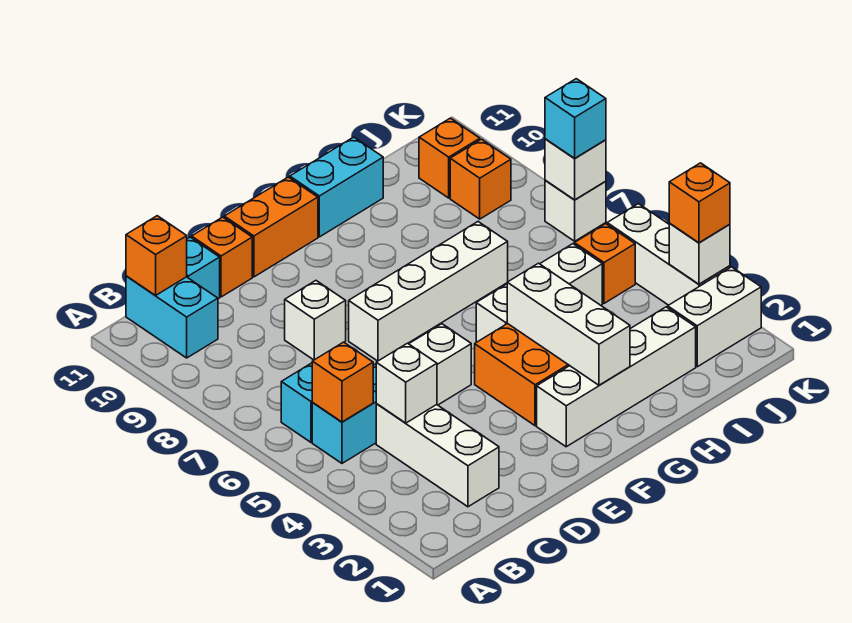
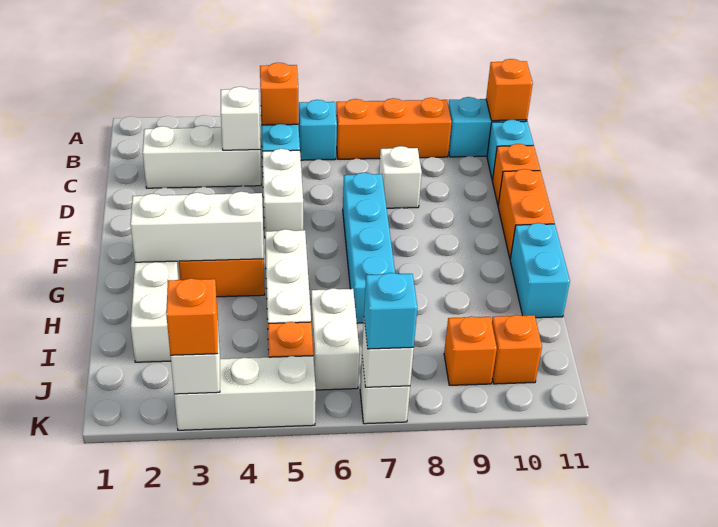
none -> orange brick B7:B9 level 1
white brick E7:H7 level 1 -> cyan brick E7:H7 level 1
white brick J2:K2 level 1 -> white brick I6:J6 level 1

